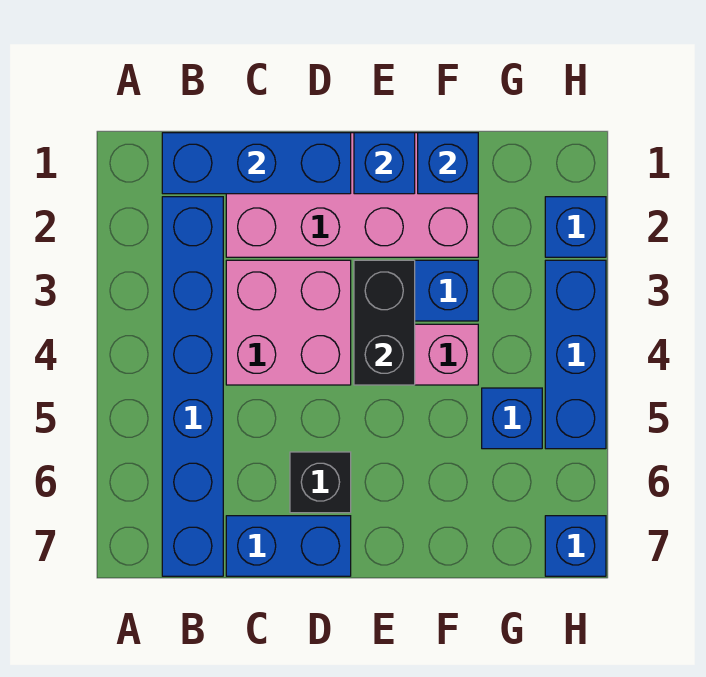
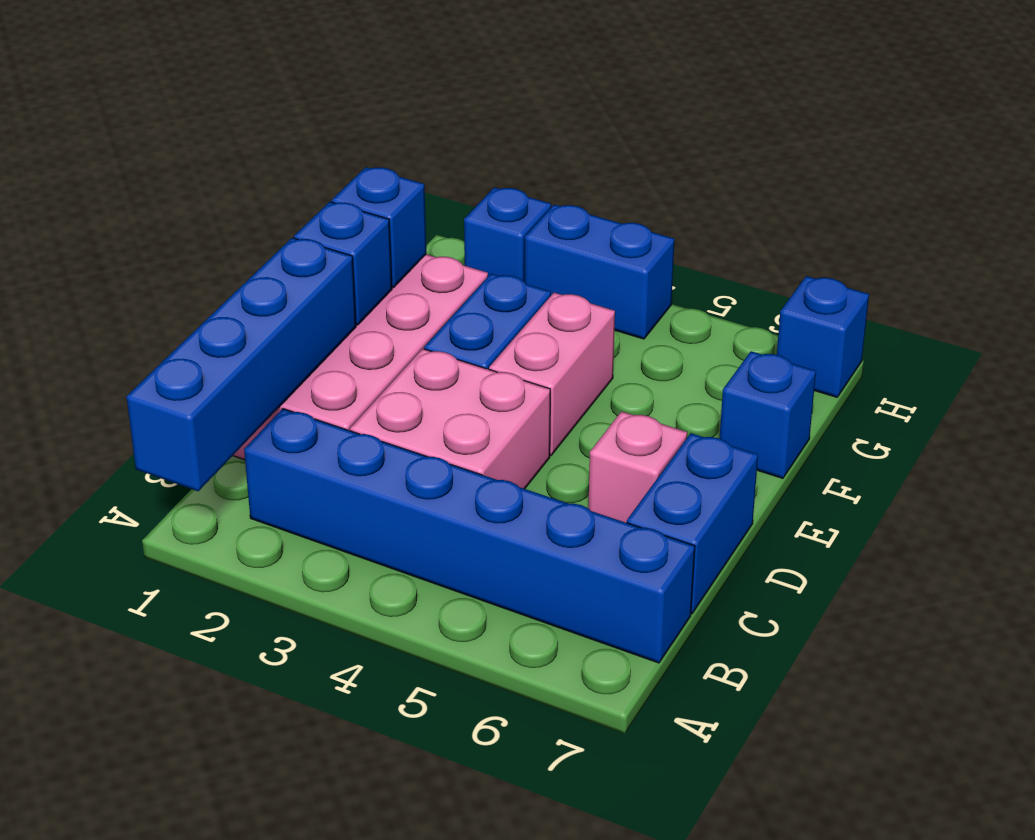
blue brick B1:D1 level 2 -> blue brick A1:D1 level 2
black brick D6 level 1 -> pink brick D6 level 1
black brick E3:E4 level 2 -> none
blue brick G5 level 1 -> blue brick F7 level 1
blue brick H3:H5 level 1 -> blue brick H3:H4 level 1

